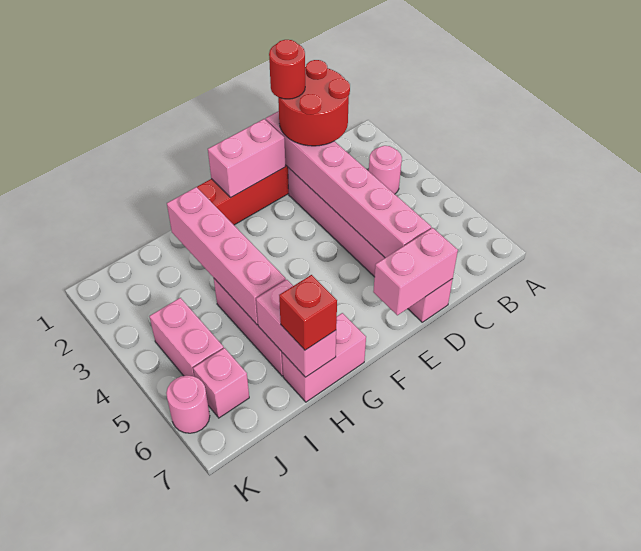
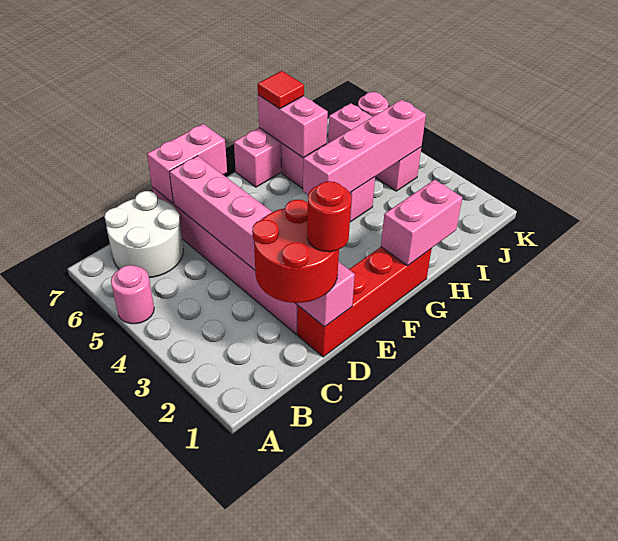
pink round brick B3 level 1 -> pink round brick A5 level 1
none -> white round brick B6:C7 level 1
pink brick E1:F1 level 2 -> pink brick G1:H1 level 2
pink brick H2:H5 level 2 -> pink brick G4:J4 level 2
red brick H7 level 3 -> red tile H7 level 3

